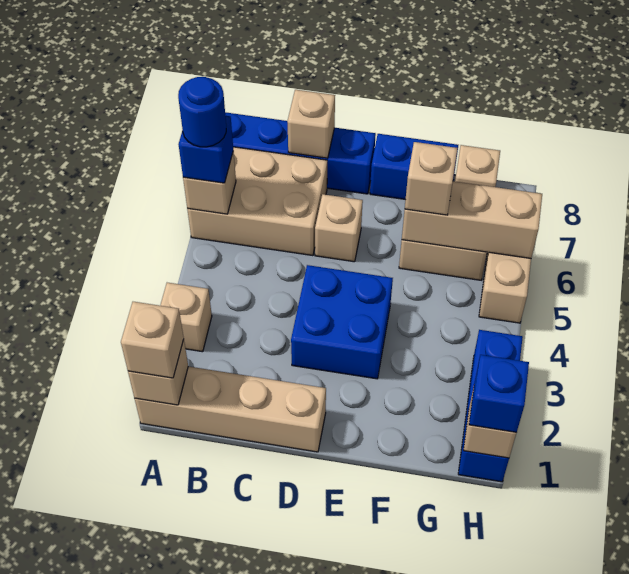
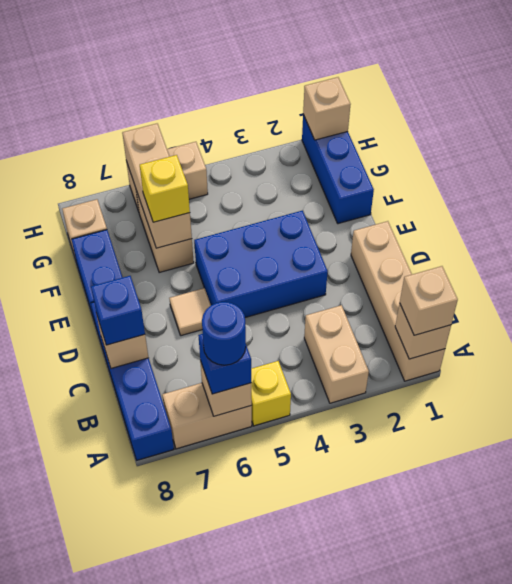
tan brick A3 level 1 -> tan brick A3:B3 level 1
none -> yellow brick A5 level 1
tan brick A6:C7 level 1 -> tan brick A6:A7 level 1
blue brick D3:E4 level 1 -> blue brick D3:E5 level 1
tan brick D6 level 1 -> tan tile D6 level 1
tan brick F6 level 3 -> yellow brick F6 level 3
blue brick H1:H3 level 1 -> blue brick F1:H1 level 1
blue brick H1 level 3 -> blue brick C8 level 3

